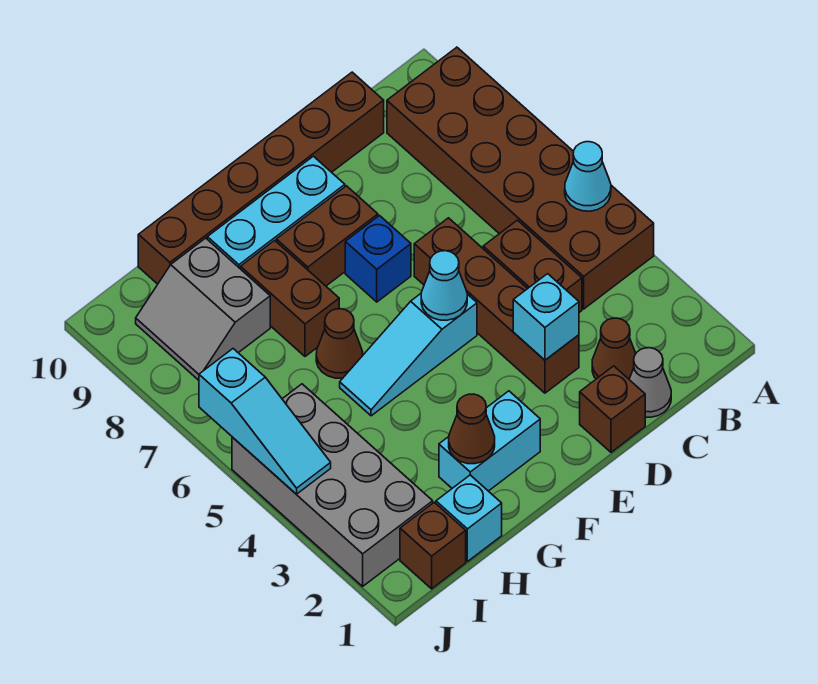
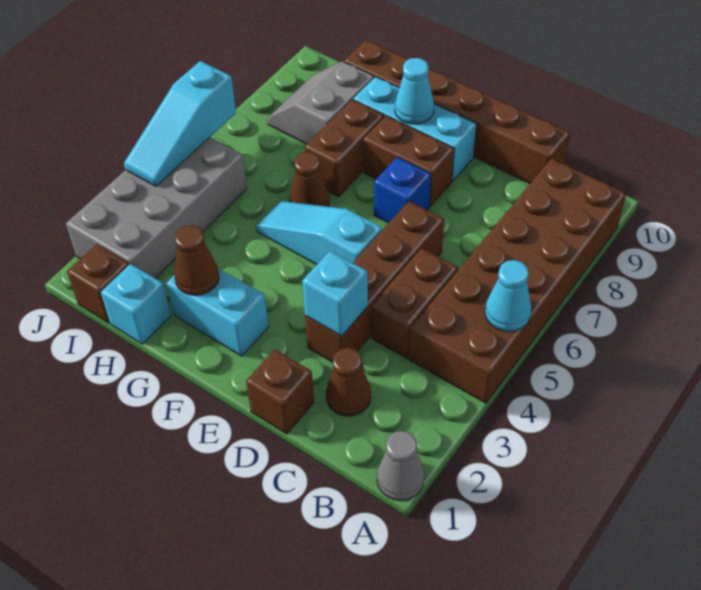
grey cone C1 level 1 -> grey cone A1 level 1
cyan cone E5 level 2 -> cyan cone F9 level 2

